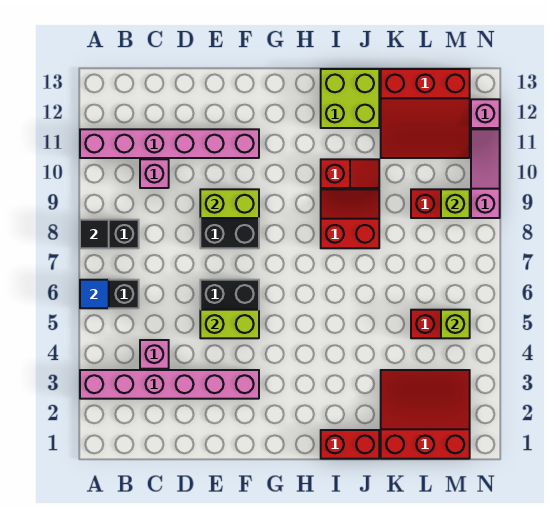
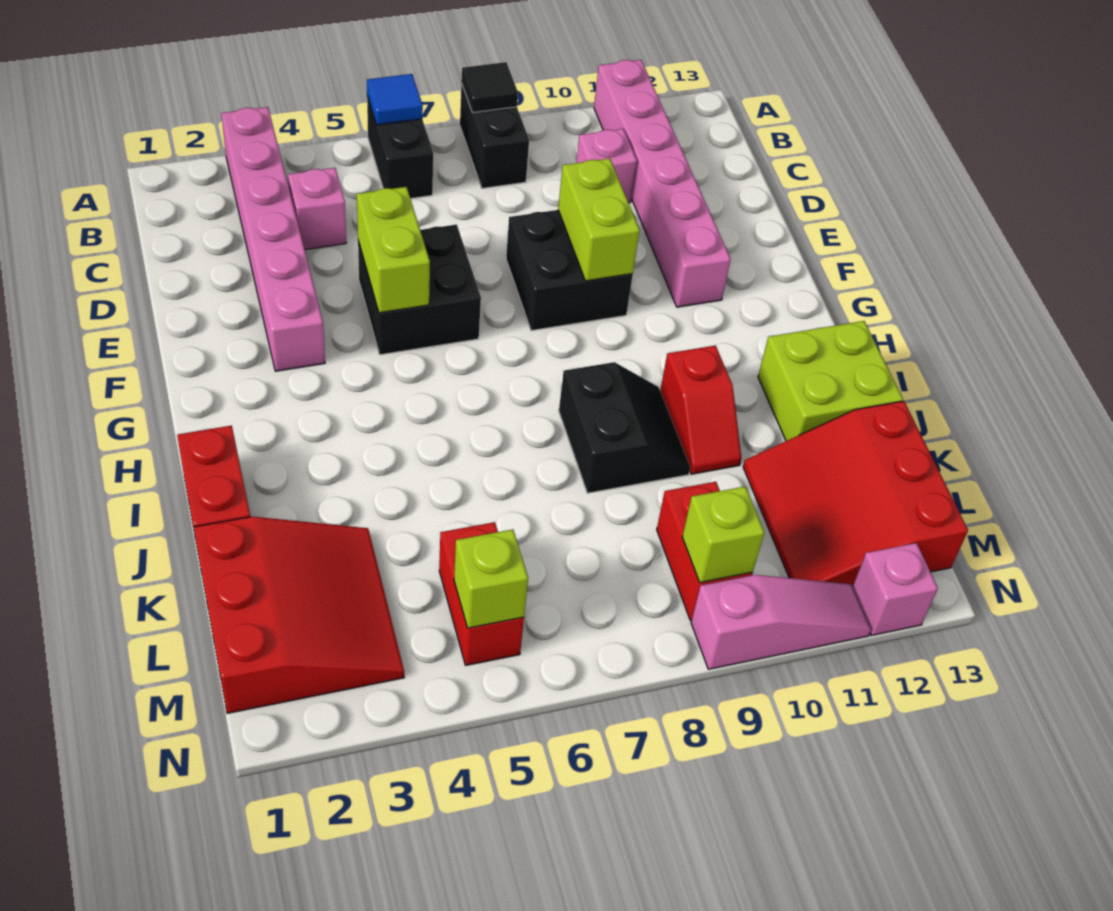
red slope I8:J9 level 1 top 8 -> black slope I8:J9 level 1 top 8

